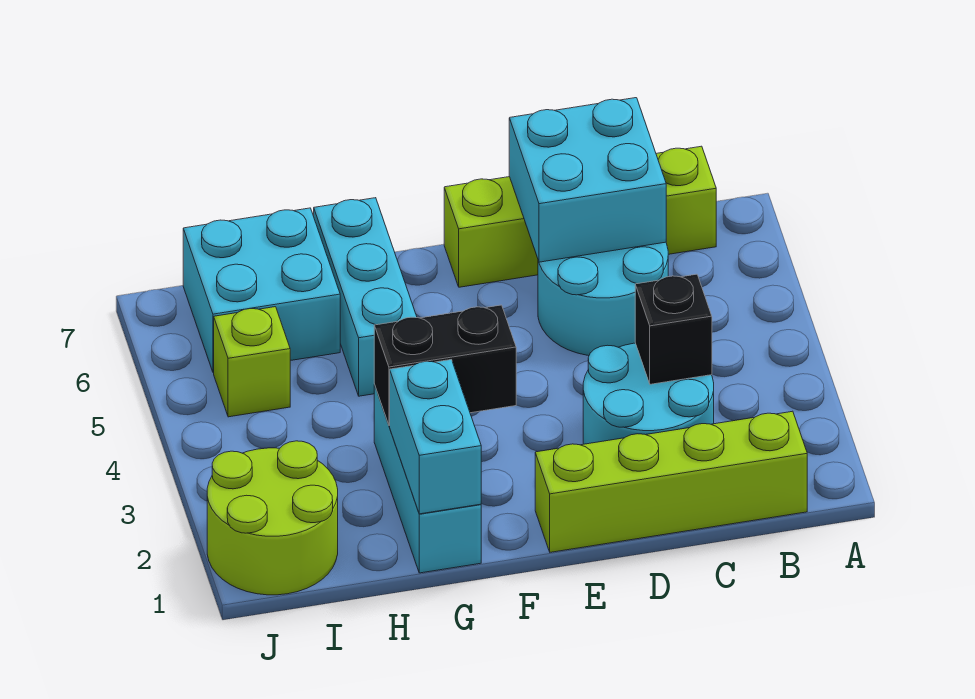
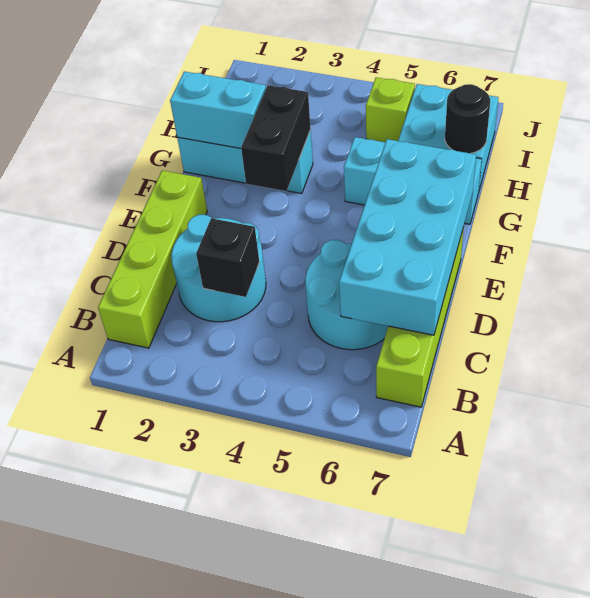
cyan brick C6:D7 level 2 -> cyan brick C6:F7 level 2
none -> black round brick H7 level 2
lime round brick I1:J2 level 1 -> none

